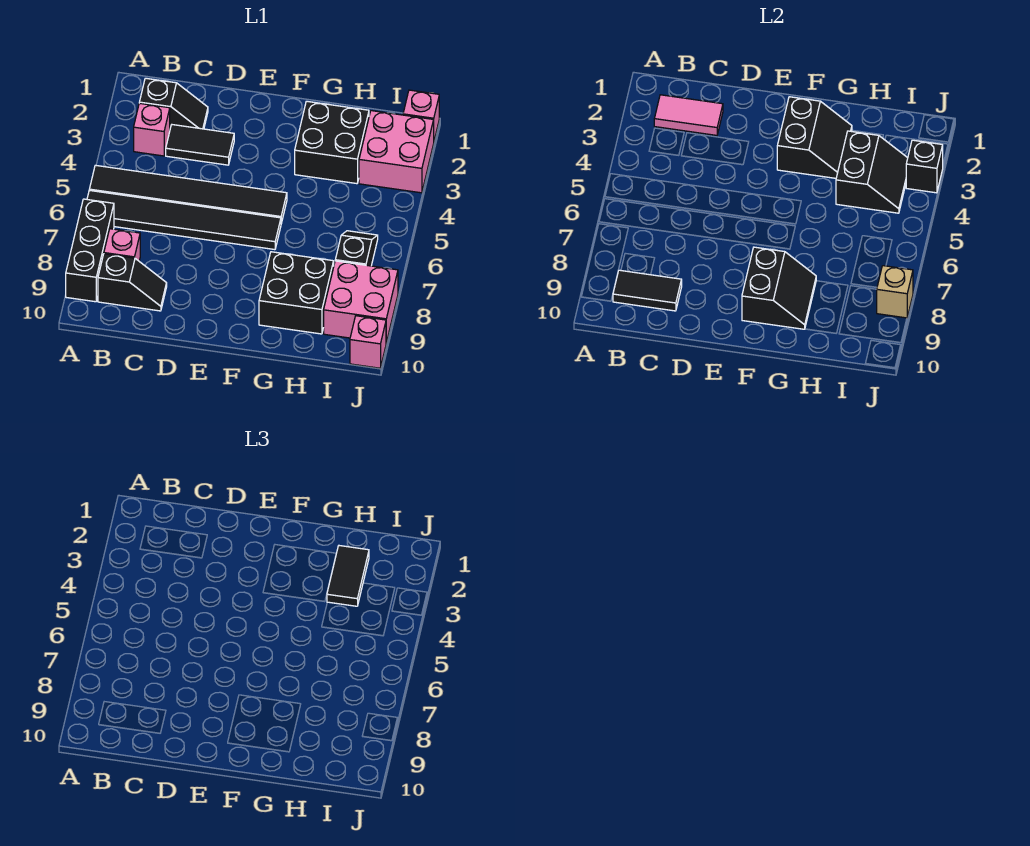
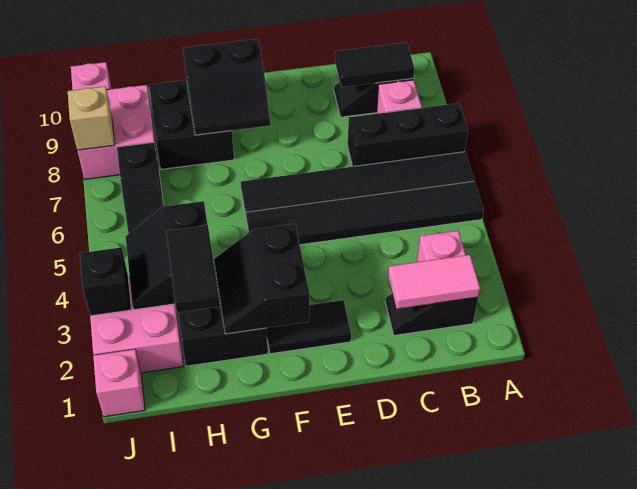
black brick A7:A9 level 1 -> black brick A7:C7 level 1
black tile C3:D3 level 1 -> black tile E2:F2 level 1
black slope F8:G9 level 2 top F -> black slope F8:G9 level 2 top 9

